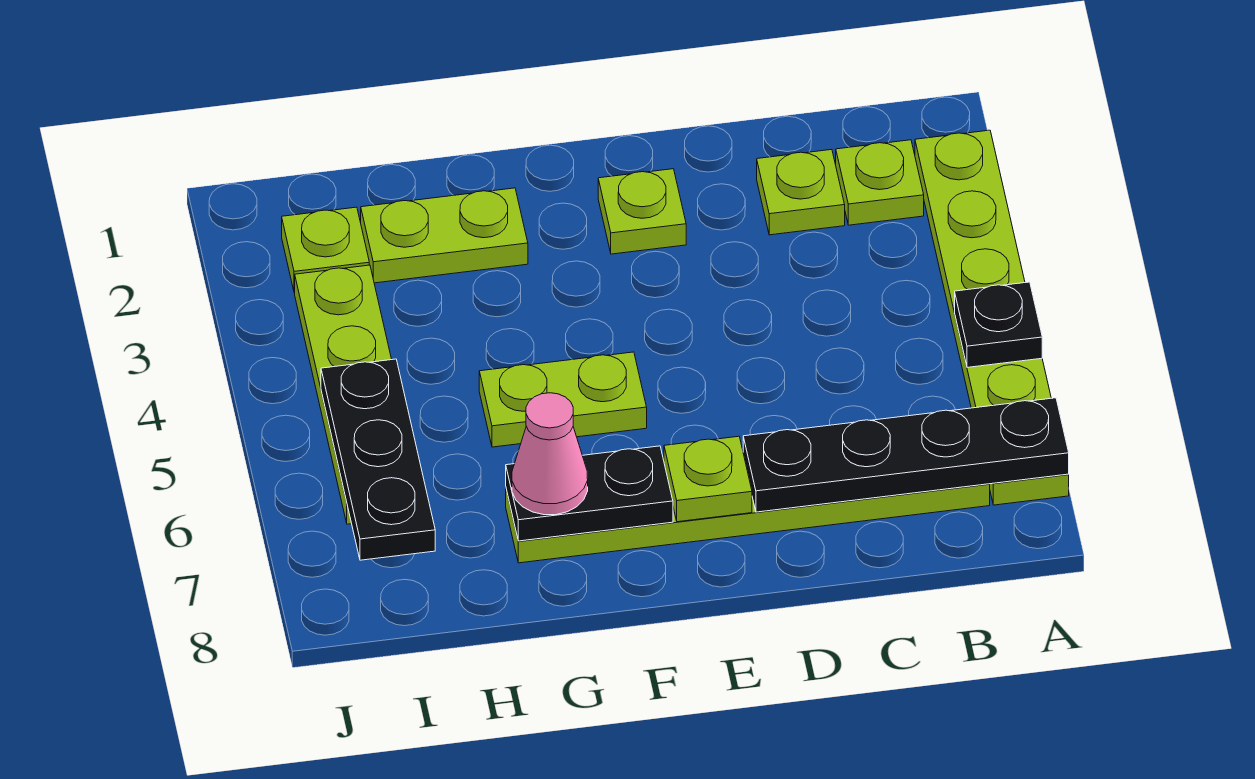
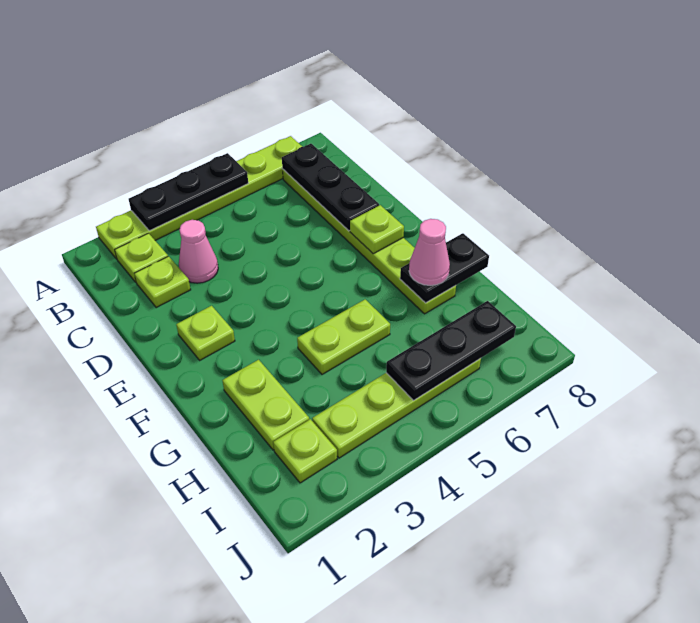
black plate A5 level 2 -> black plate A3:A5 level 2
black plate A7:D7 level 2 -> black plate B7:D7 level 2
none -> pink cone C3 level 1
lime plate F5:G5 level 1 -> lime plate G4:G5 level 1
black plate F7:G7 level 2 -> black plate G7:G8 level 2

